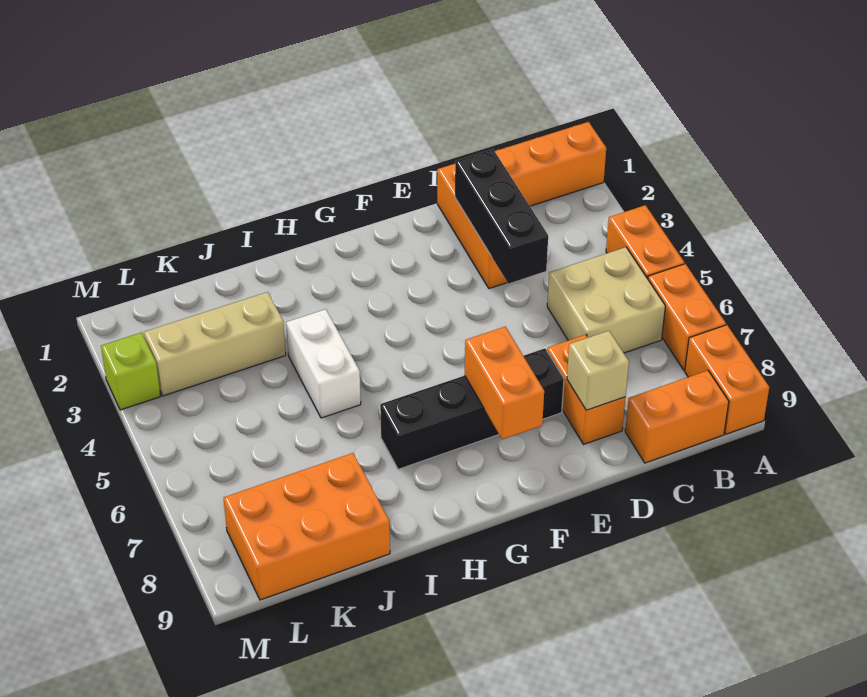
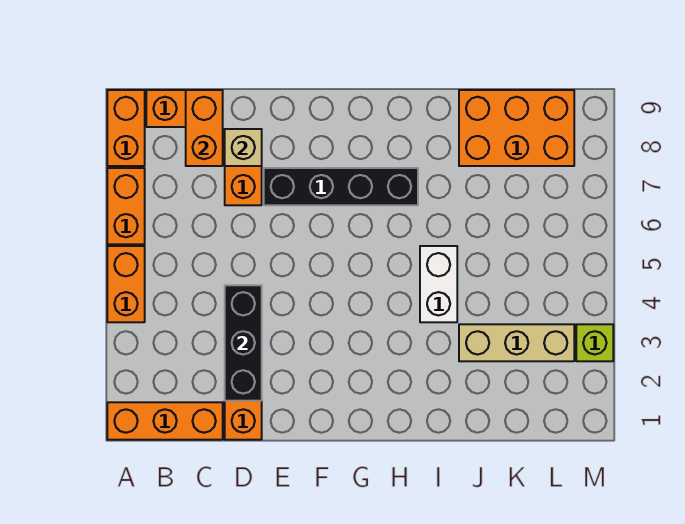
tan brick B5:C6 level 1 -> none
orange brick F7:F8 level 2 -> orange brick C8:C9 level 2

